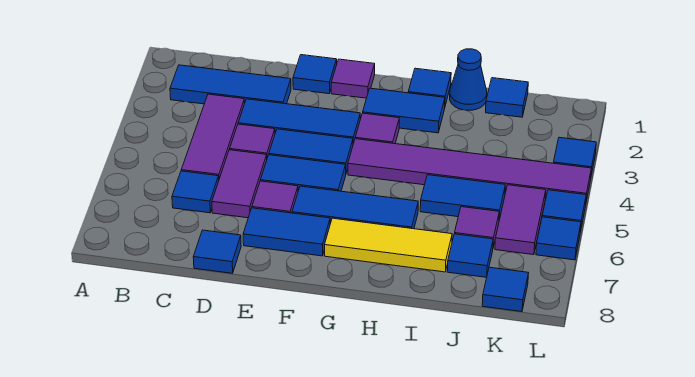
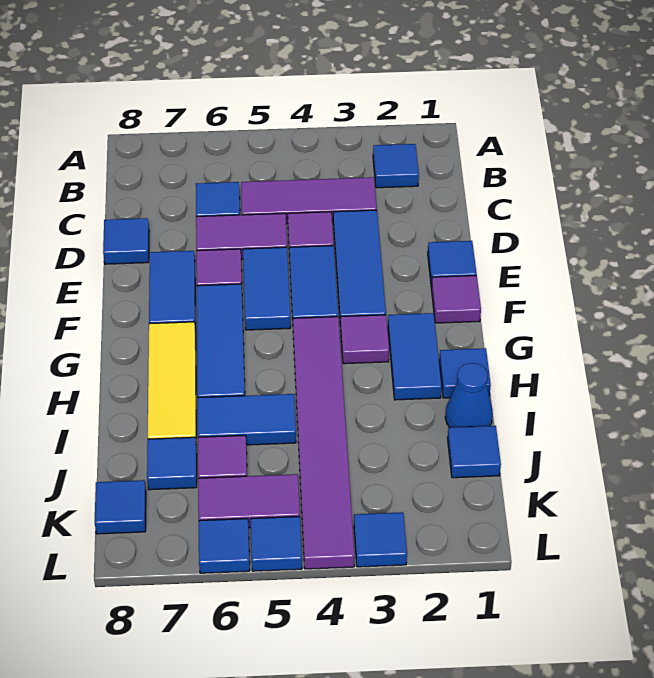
blue tile B2:D2 level 1 -> blue tile B2 level 1
blue tile I5:J5 level 1 -> blue tile I5:I6 level 1

